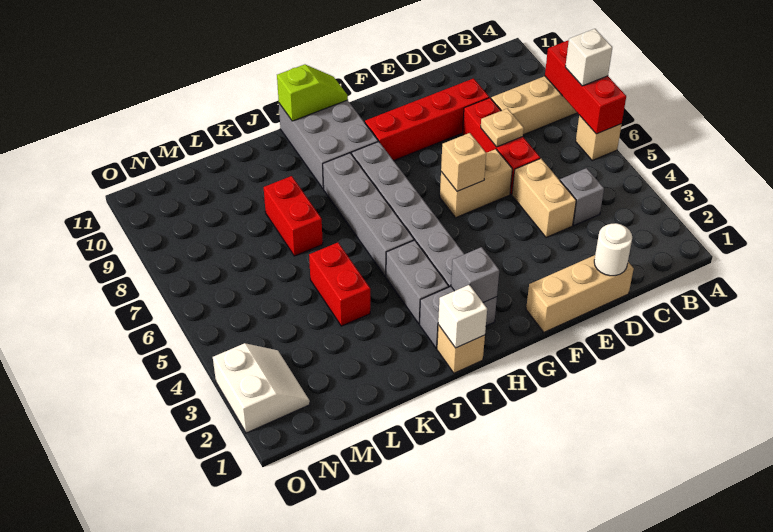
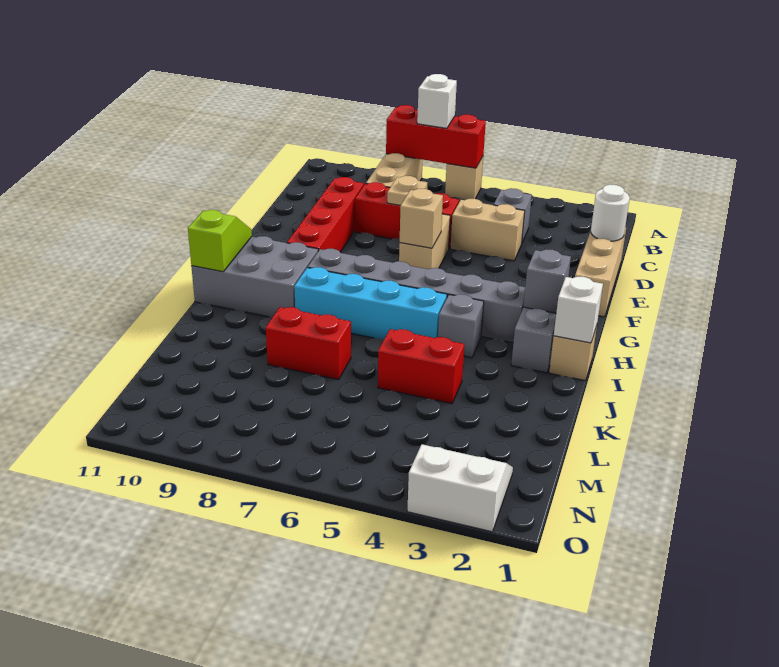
grey brick I3:I4 level 1 -> grey brick I4 level 1
grey brick I5:I8 level 1 -> cyan brick I5:I8 level 1

